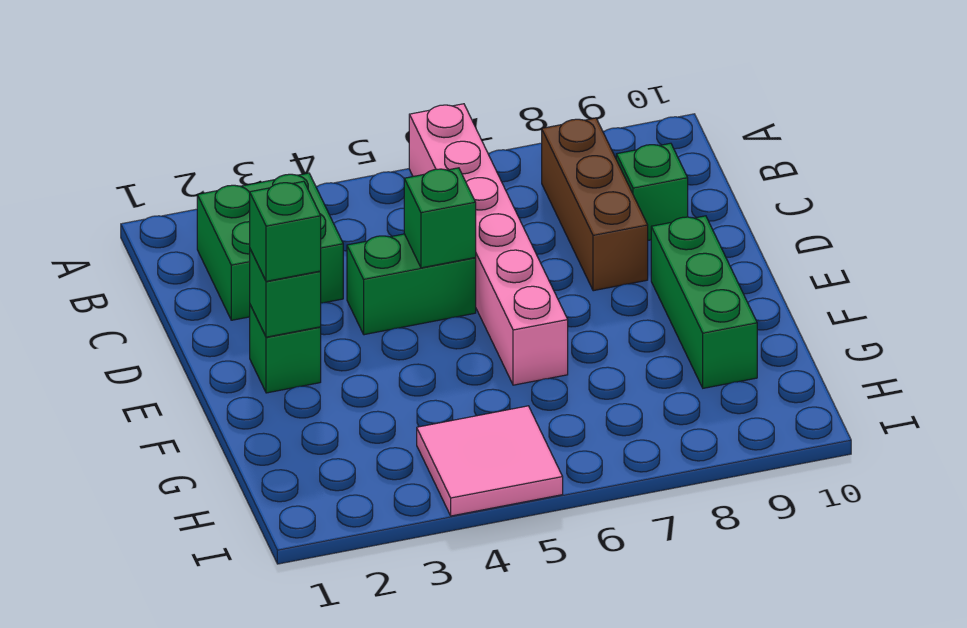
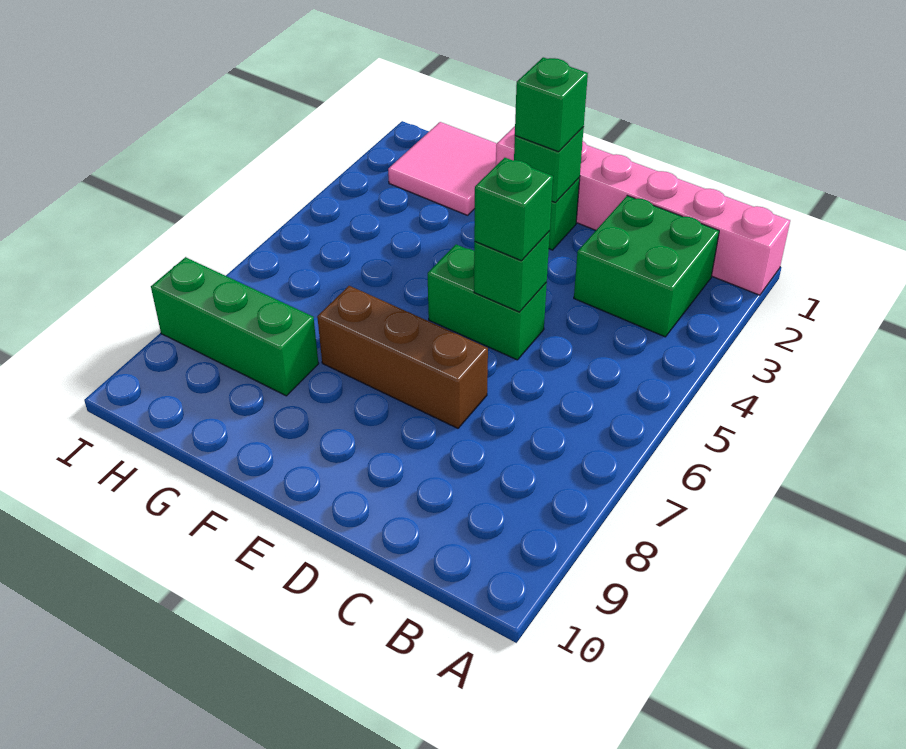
pink brick A6:F6 level 1 -> pink brick A1:F1 level 1
brown brick B8:D8 level 1 -> brown brick D7:F7 level 1
green brick C9 level 1 -> green brick D5 level 3
green brick D4:D5 level 1 -> green brick D5:E5 level 1
green brick E9:G9 level 1 -> green brick G8:I8 level 1
pink tile H4:I5 level 1 -> pink tile G1:H2 level 1

